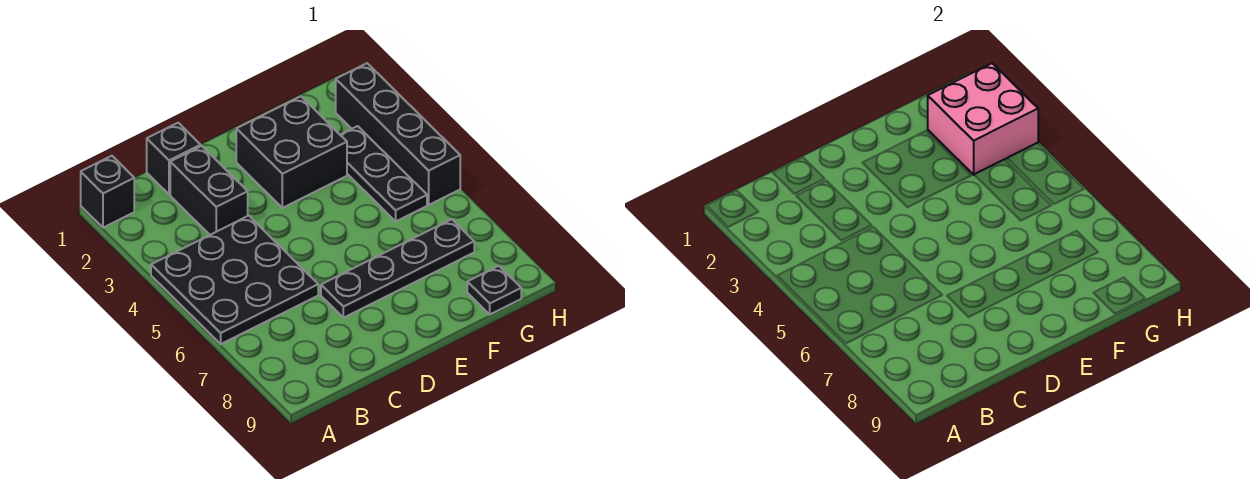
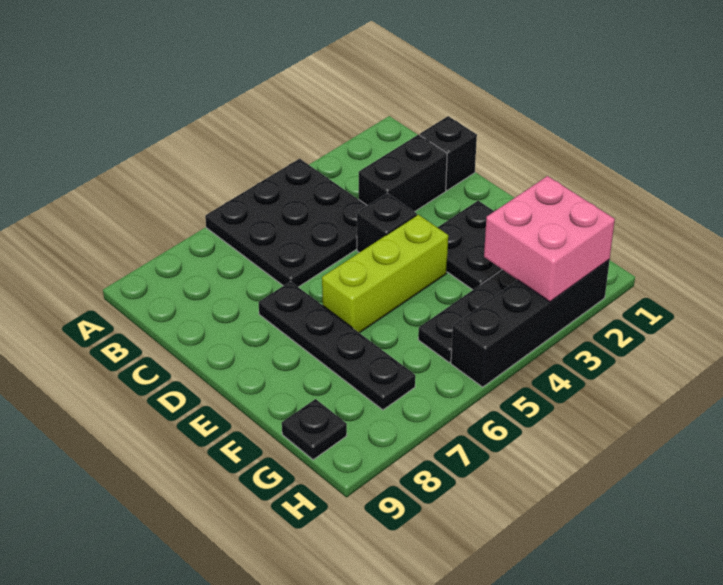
black brick A1 level 1 -> black brick D4 level 1
black brick E2:F3 level 1 -> black plate E2:F3 level 1
none -> lime brick E4:E6 level 1

